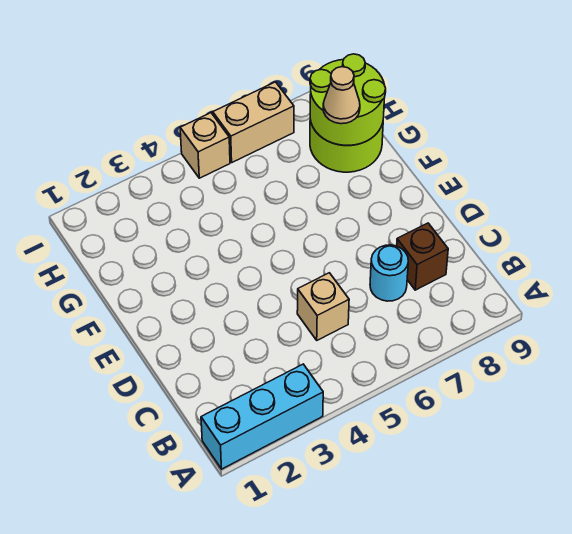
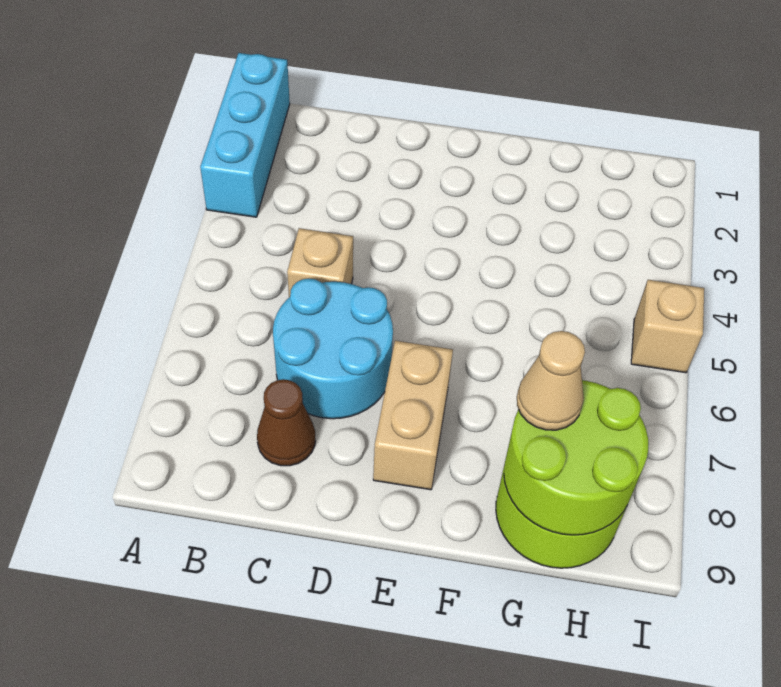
cyan round brick C7 level 1 -> cyan round brick C6:D7 level 1
brown brick C8 level 1 -> brown cone C8 level 1
tan brick I6:I7 level 1 -> tan brick E7:E8 level 1

